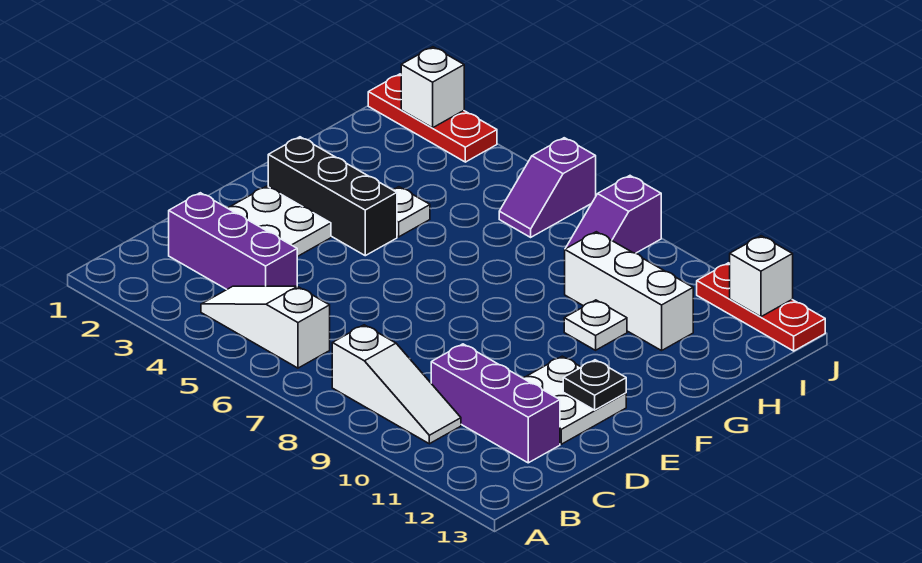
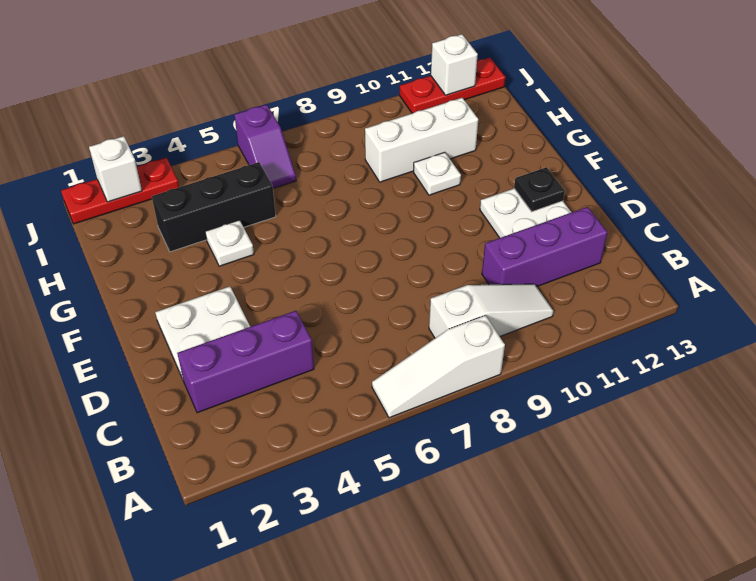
white slope B4:B6 level 1 top 6 -> white slope A6:A8 level 1 top 8
black brick F2:F4 level 1 -> black brick H3:H5 level 1
purple slope I8:J8 level 1 top J -> none

